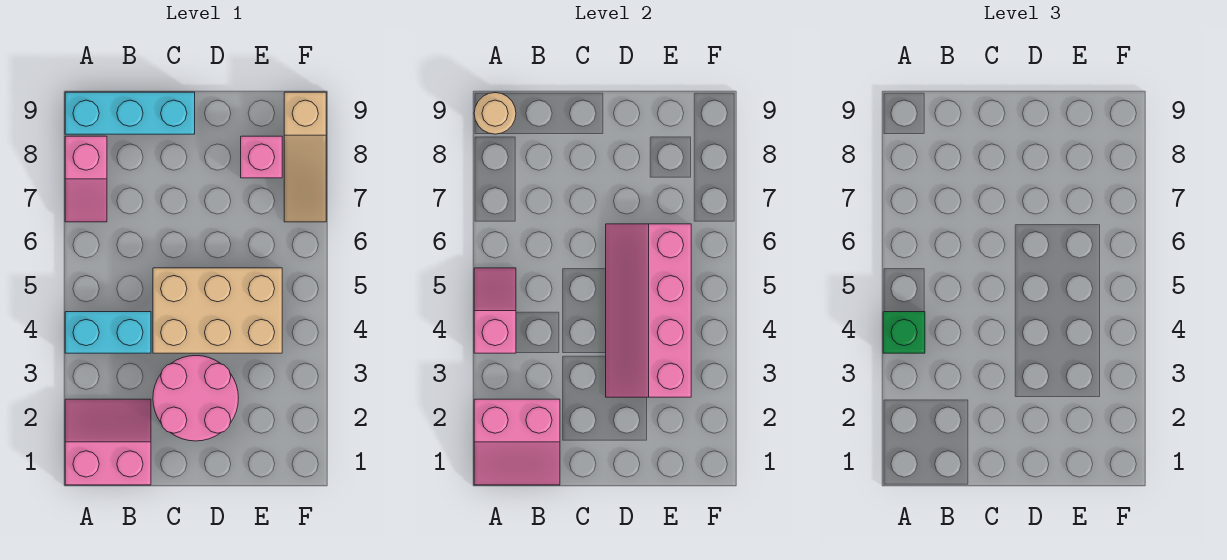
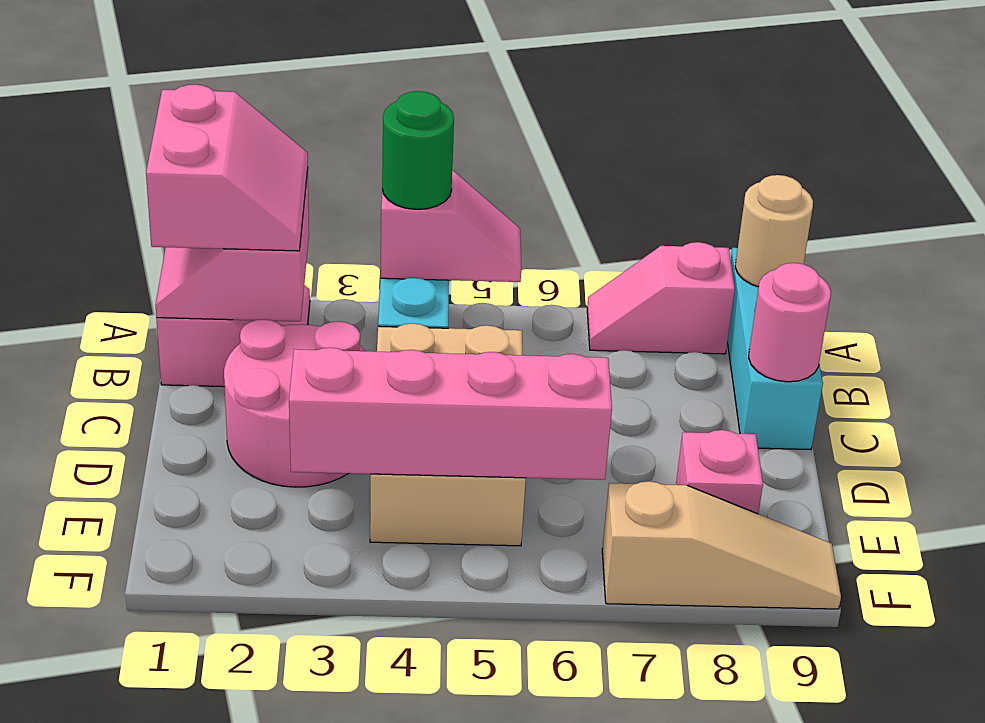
none -> pink slope A1:B2 level 3 top 1
green brick A4 level 3 -> green round brick A4 level 3
none -> pink round brick C9 level 2
tan slope F7:F9 level 1 top 9 -> tan slope F7:F9 level 1 top 7

